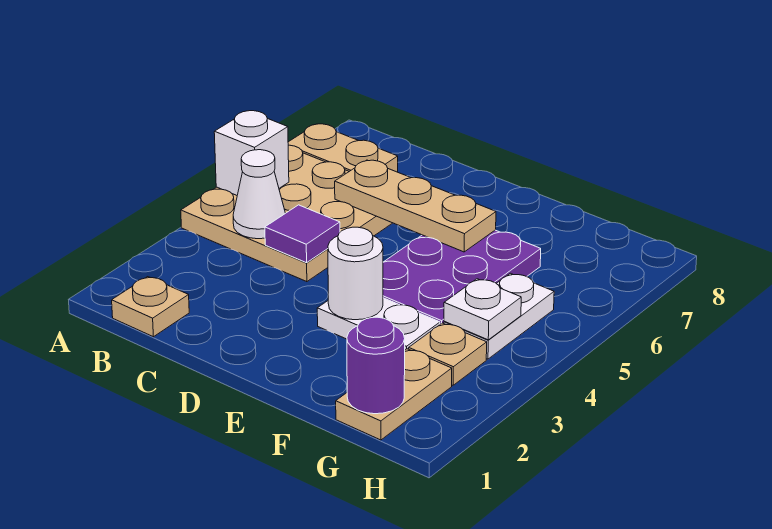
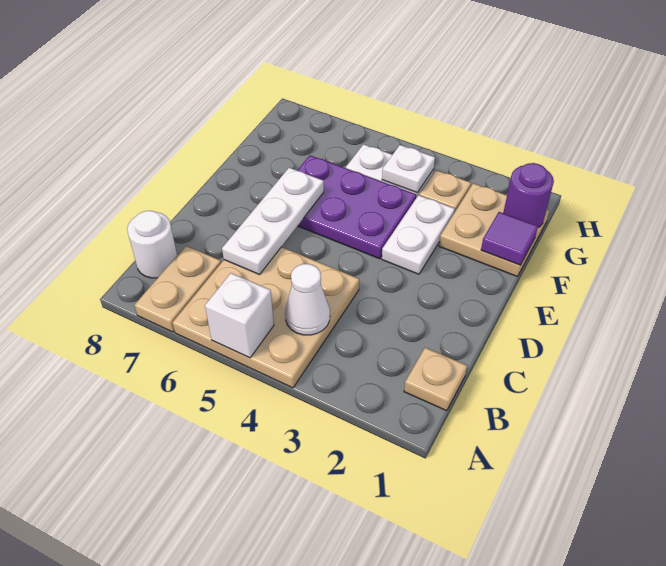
purple tile C4 level 2 -> purple tile F1 level 2
tan plate C6:E6 level 2 -> white plate C6:E6 level 2
white round brick E3 level 2 -> white round brick B8 level 1
tan plate G1:G2 level 1 -> tan plate F1:G2 level 1

